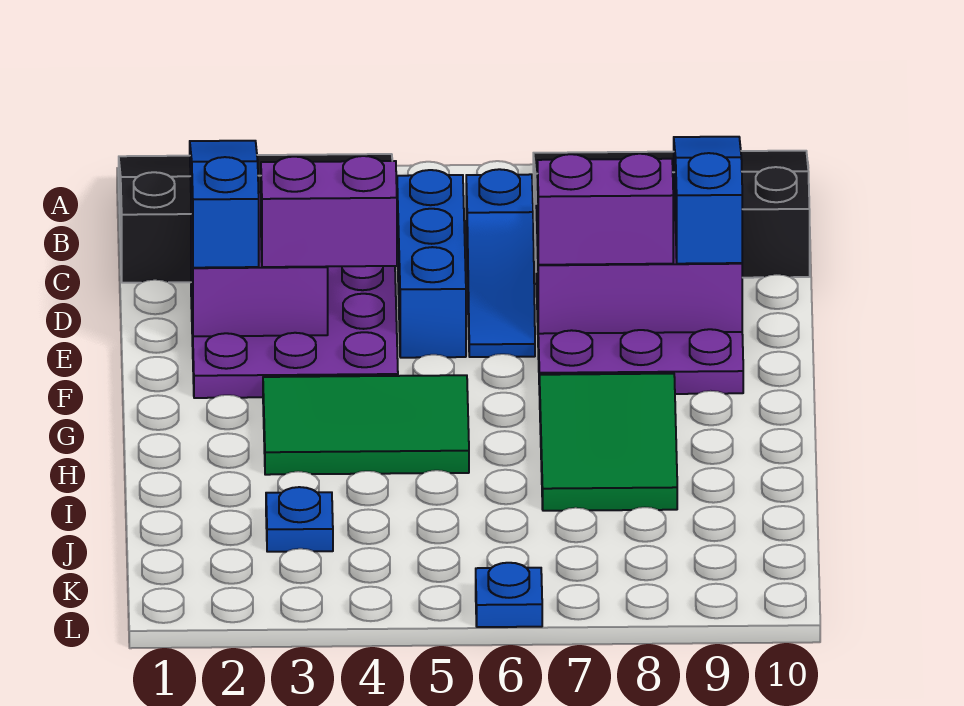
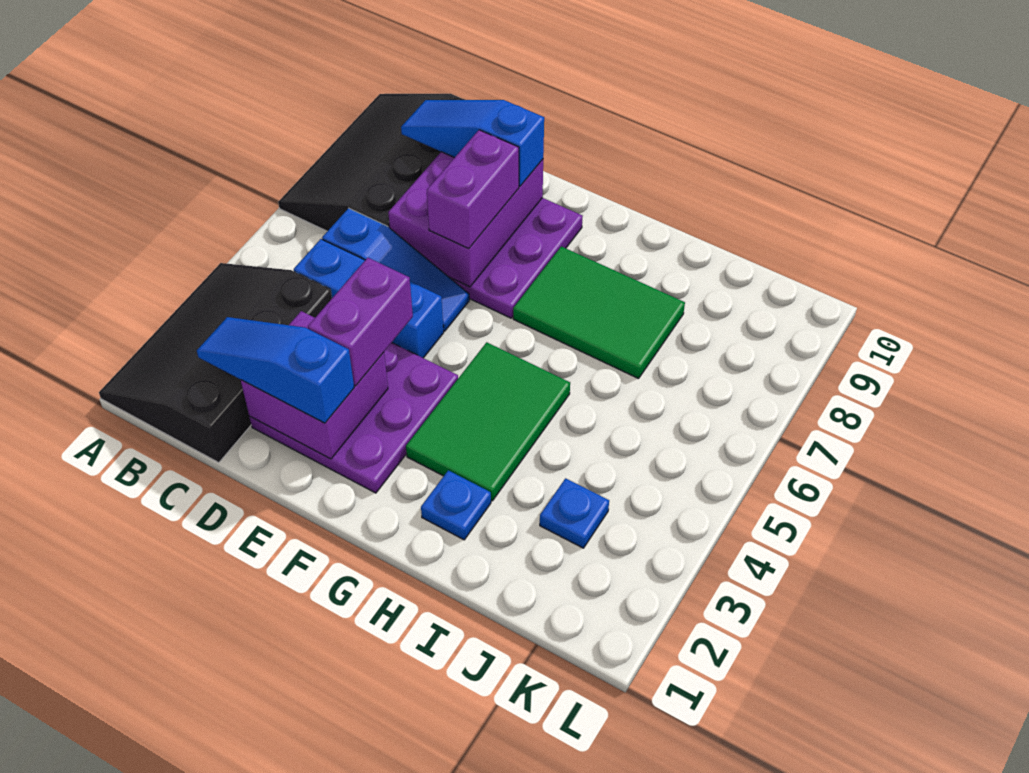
blue plate L6 level 1 -> blue plate H2 level 1

